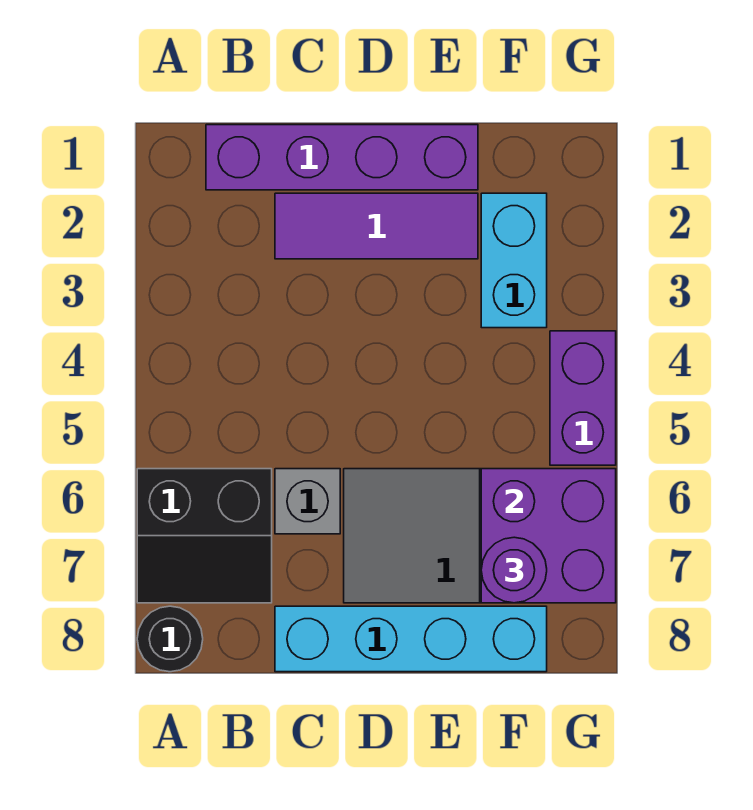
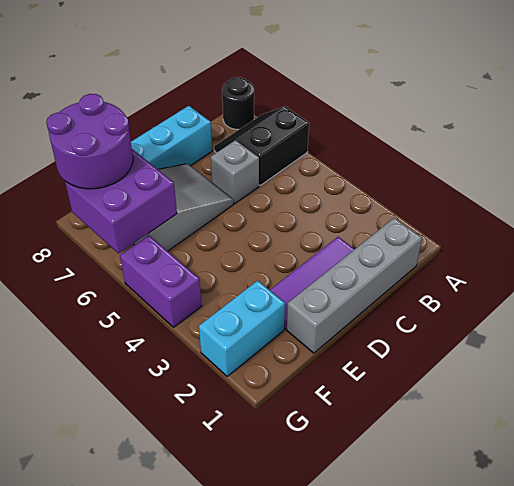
purple brick B1:E1 level 1 -> grey brick B1:E1 level 1
cyan brick F2:F3 level 1 -> cyan brick F2:G2 level 1
purple round brick F7 level 3 -> purple round brick F7:G8 level 3

